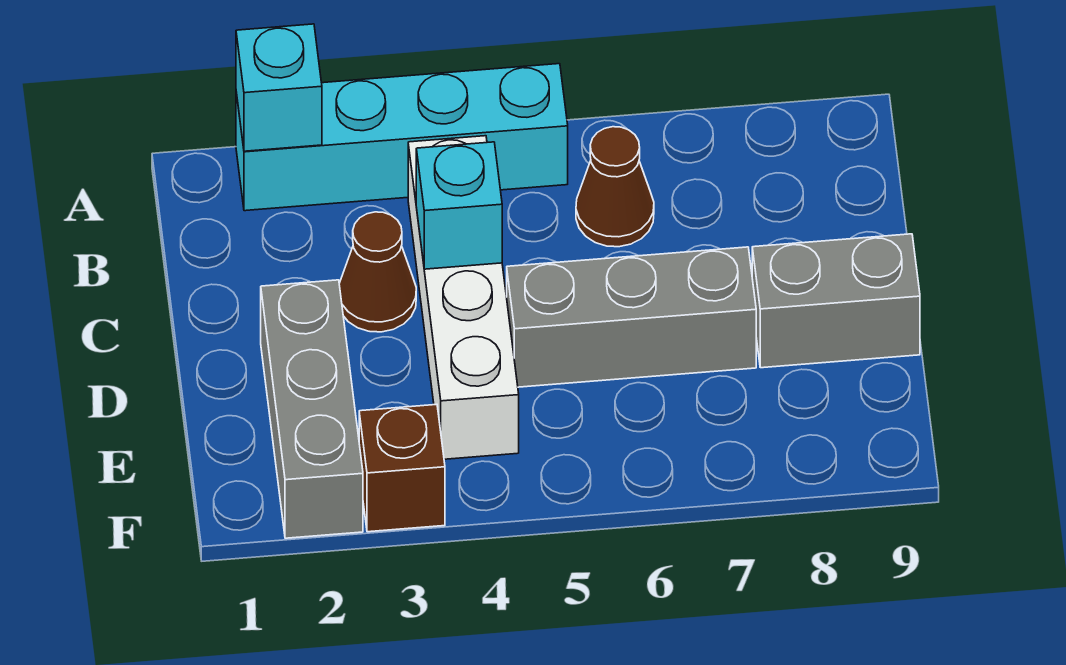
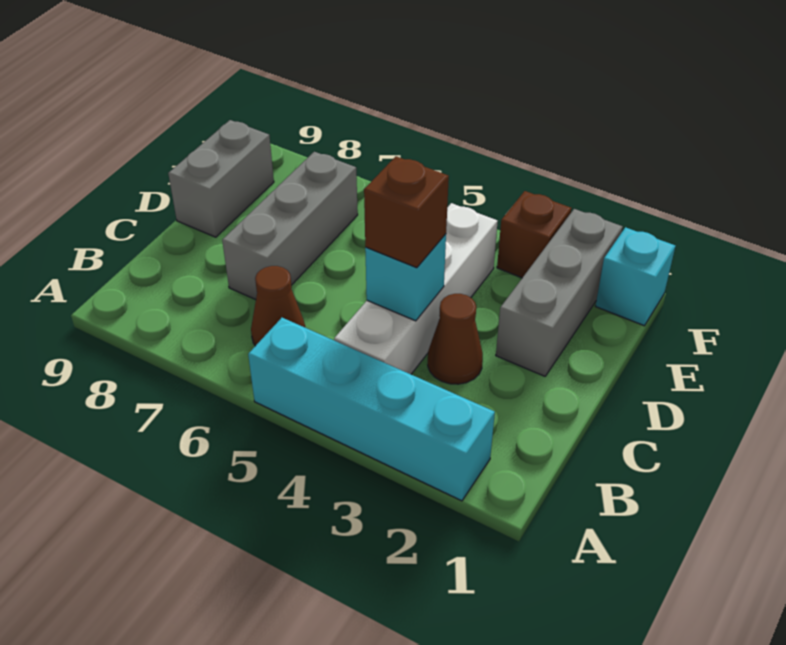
cyan brick A2 level 2 -> cyan brick F1 level 1
none -> brown brick C4 level 3
grey brick D5:D7 level 1 -> grey brick C7:E7 level 1
grey brick D8:D9 level 1 -> grey brick D9:E9 level 1

